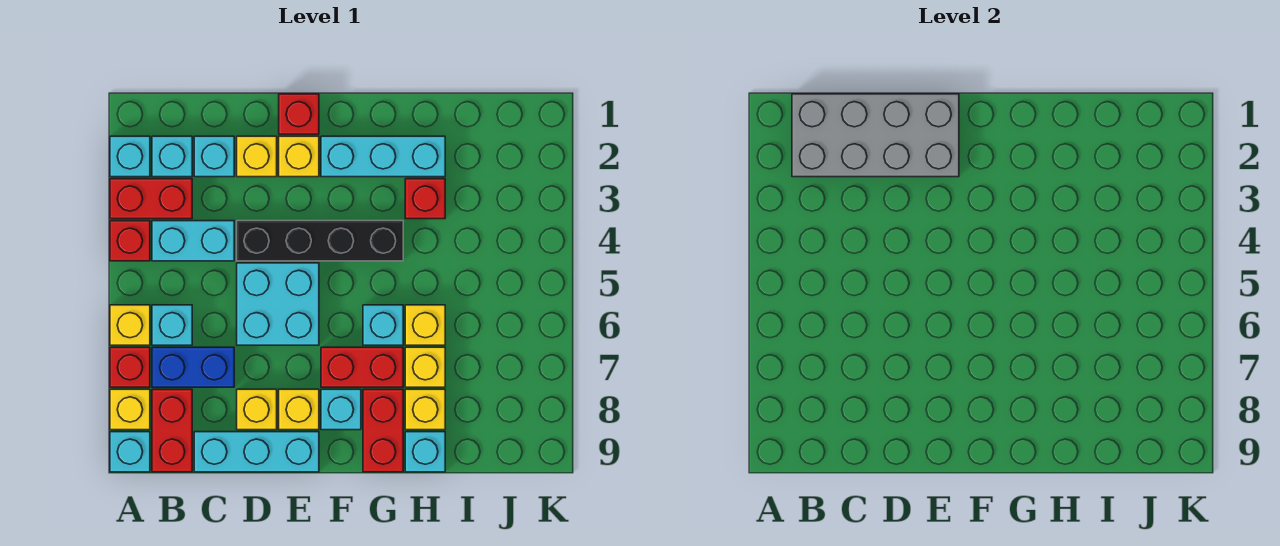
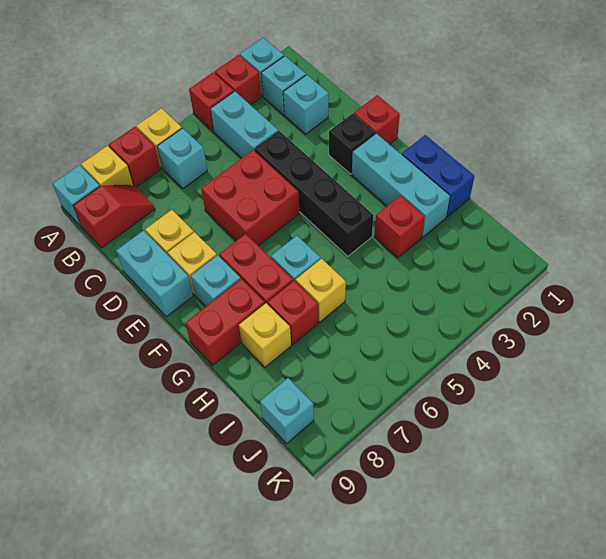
red brick A3:B3 level 1 -> red brick A3 level 1
grey brick B1:E2 level 2 -> none
blue brick B7:C7 level 1 -> blue brick G1:H1 level 1
red brick B8:B9 level 1 -> red slope B8:B9 level 1 top 9
cyan brick C9:E9 level 1 -> cyan brick D9:E9 level 1
yellow brick D2 level 1 -> none
cyan brick D5:E6 level 1 -> red brick D5:E6 level 1
yellow brick E2 level 1 -> black brick E2 level 1
yellow brick H7 level 1 -> red brick H7 level 1
cyan brick H9 level 1 -> cyan brick J9 level 1

